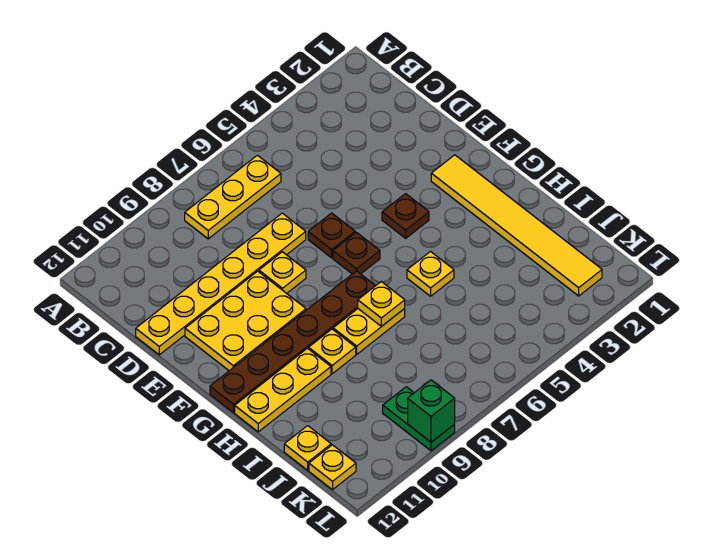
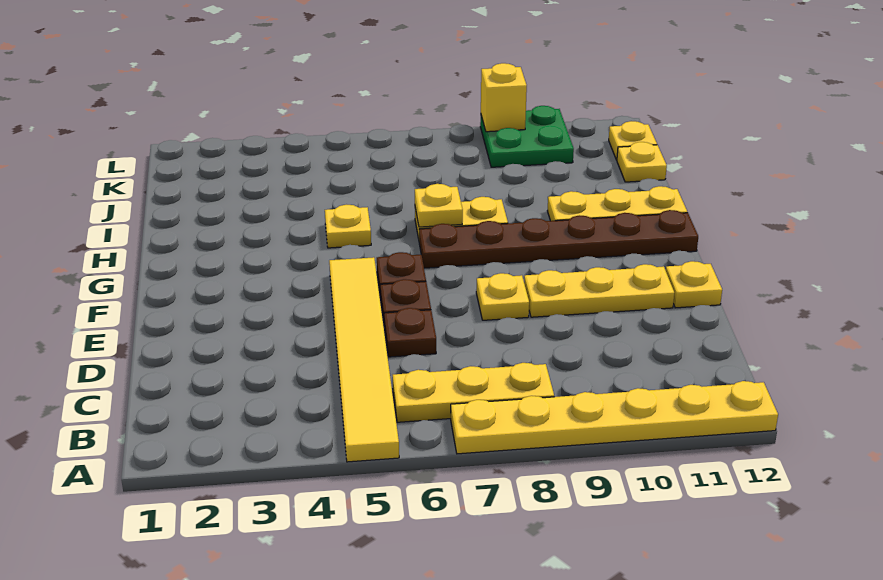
yellow plate D7:D12 level 1 -> yellow plate A7:A12 level 1
yellow plate E9:F11 level 1 -> yellow plate E9:E11 level 1
yellow tile F2:K2 level 1 -> yellow tile A5:F5 level 1
brown plate F4 level 1 -> brown plate D6 level 1
yellow plate H9 level 1 -> yellow plate E12 level 1
green plate K9:L9 level 1 -> green plate K9:L10 level 1
green brick L9 level 2 -> yellow brick L9 level 2

